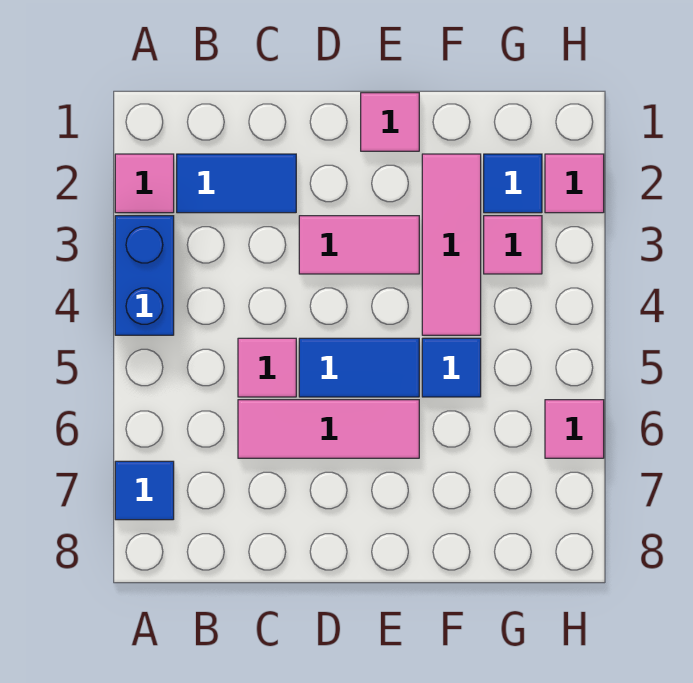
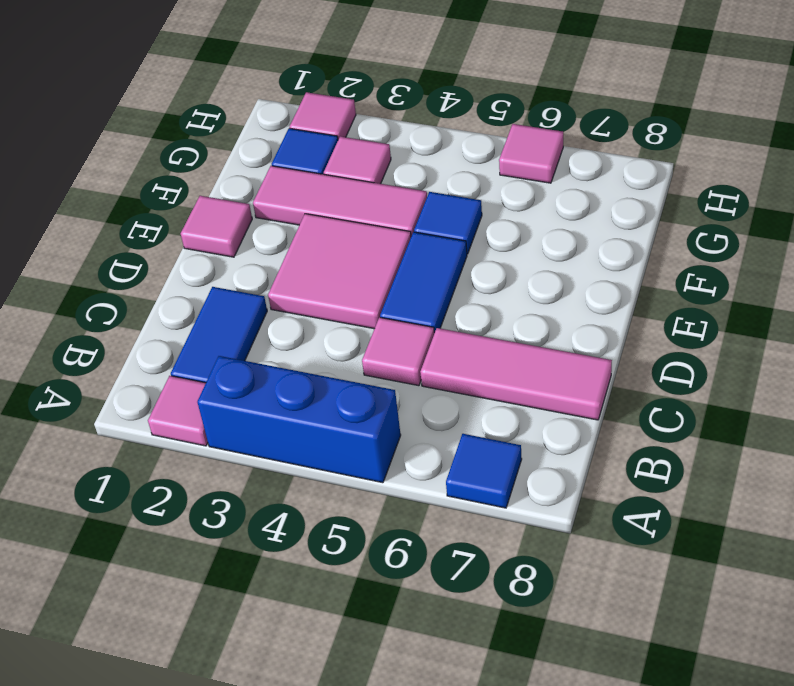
blue brick A3:A4 level 1 -> blue brick A3:A5 level 1
pink tile C6:E6 level 1 -> pink tile C6:C8 level 1
pink tile D3:E3 level 1 -> pink tile D3:E4 level 1

